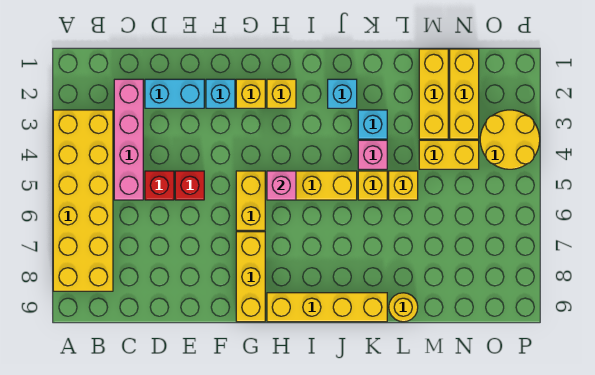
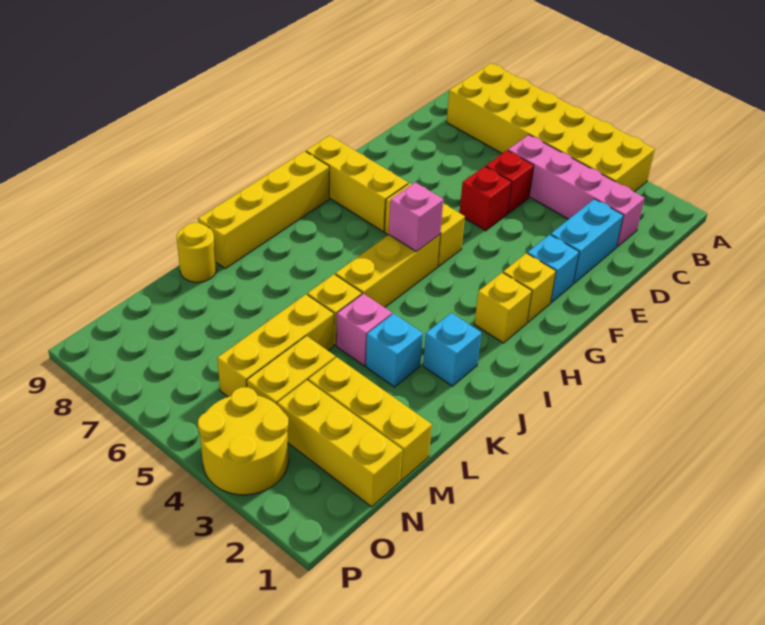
yellow brick L5 level 1 -> yellow brick L5:N5 level 1

